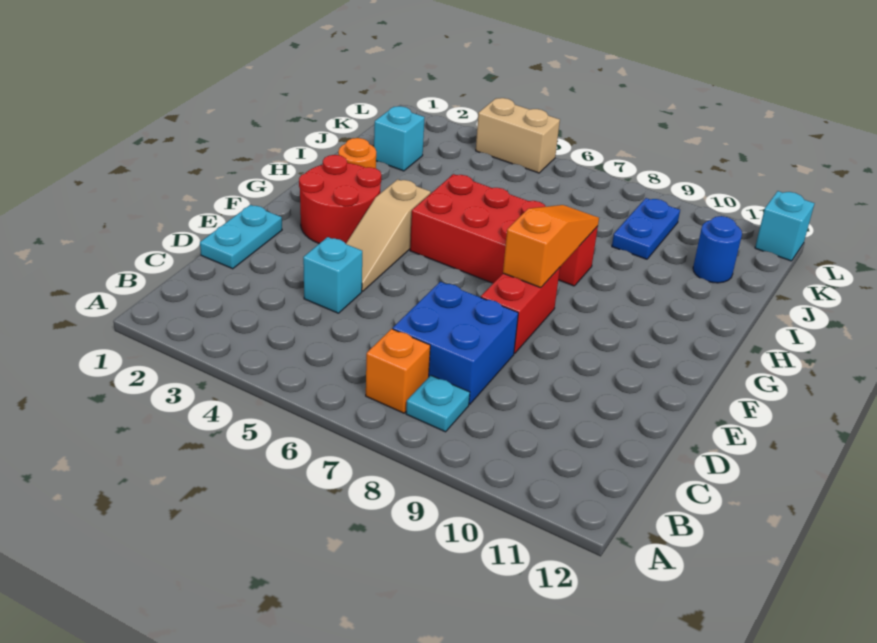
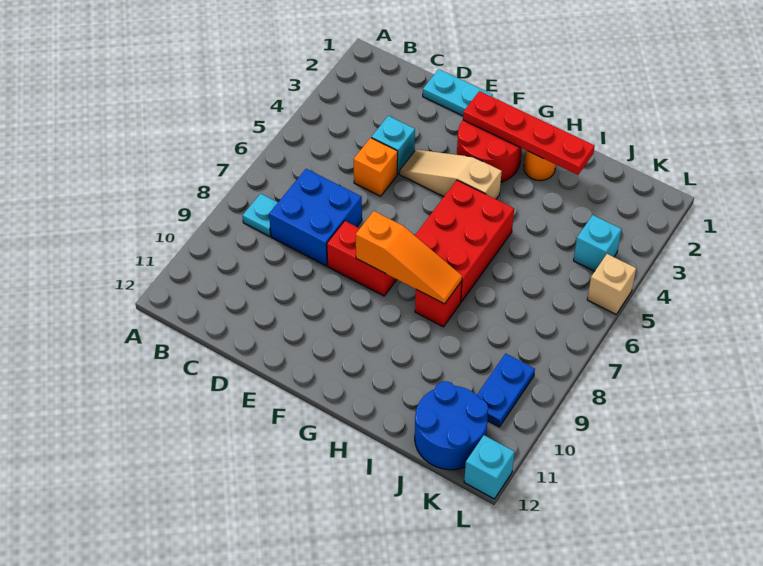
orange brick B7 level 1 -> orange brick D5 level 1
none -> red plate F2:I2 level 2
cyan brick J2 level 1 -> cyan brick K4 level 1
blue plate J9:K9 level 1 -> blue plate K9:K10 level 1
blue round brick J11 level 1 -> blue round brick J11:K12 level 1
tan brick L4:L5 level 1 -> tan brick L5 level 1

